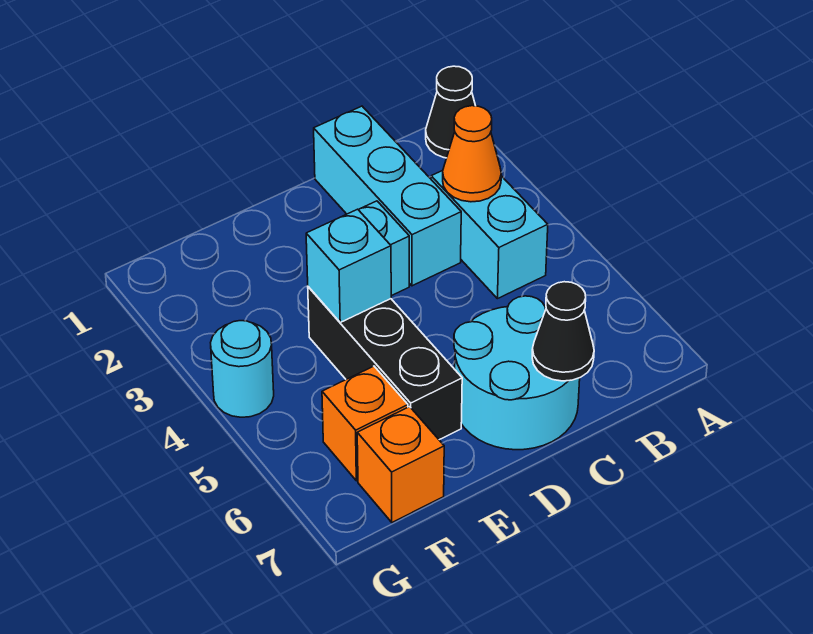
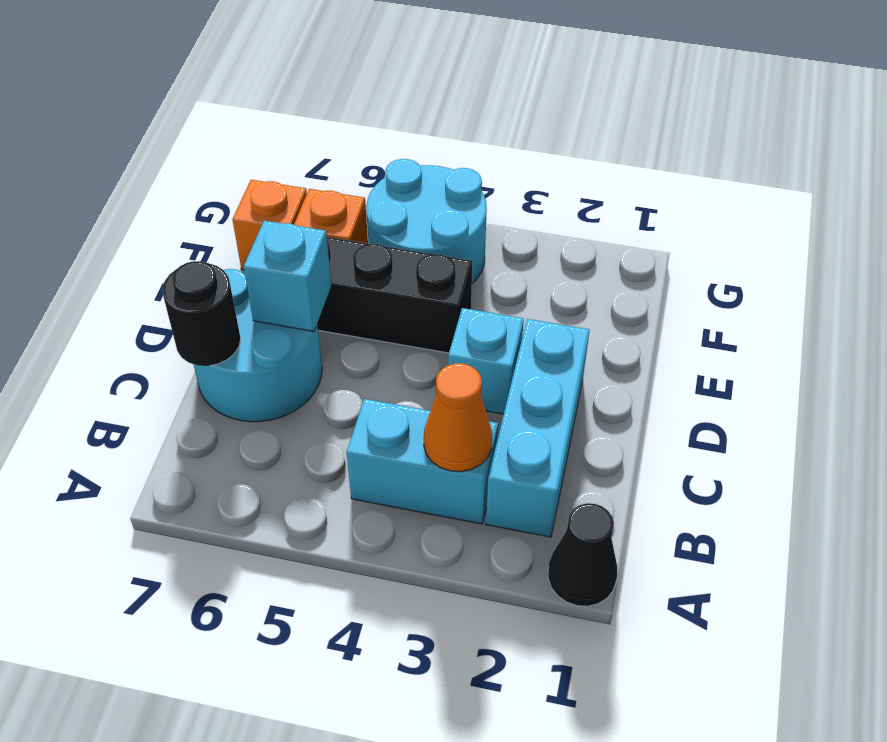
cyan brick C1:C3 level 1 -> cyan brick B2:D2 level 1
black cone C7 level 2 -> black round brick C7 level 2
cyan brick E4 level 2 -> cyan brick D6 level 2
cyan round brick G4 level 1 -> cyan round brick F4:G5 level 1

